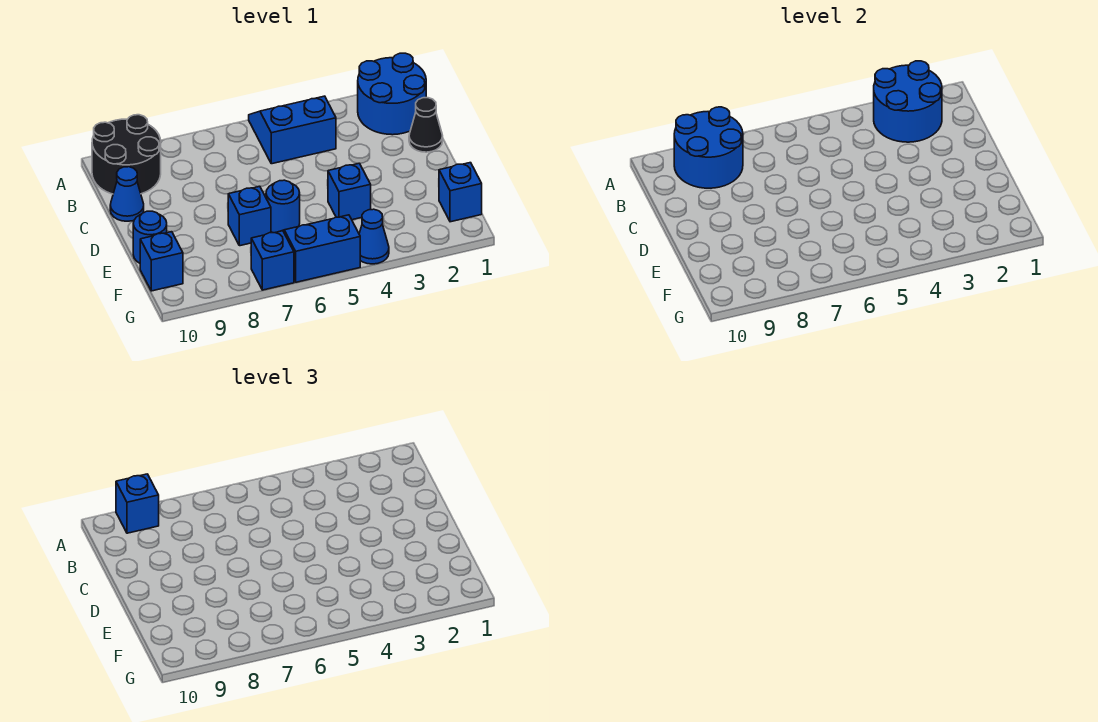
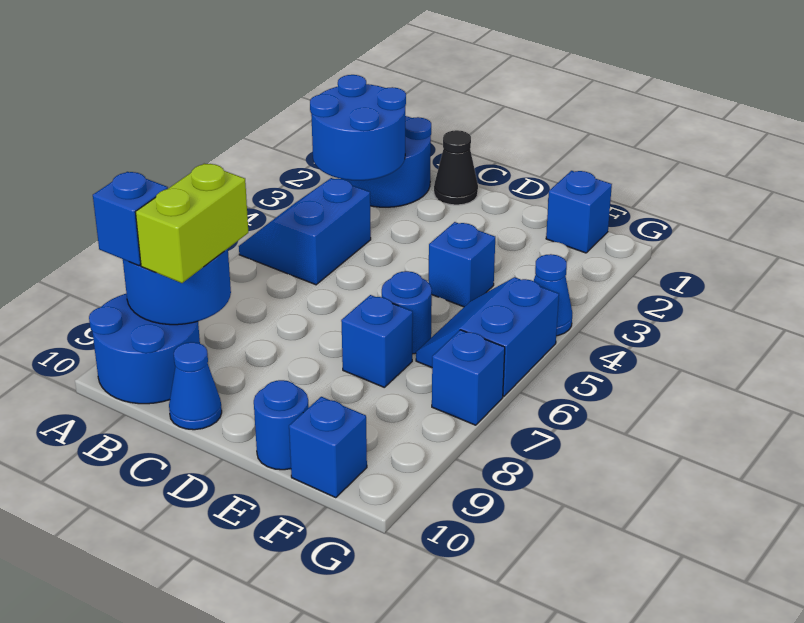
black round brick A9:B10 level 1 -> blue round brick A9:B10 level 1
none -> lime brick B8:B9 level 3

